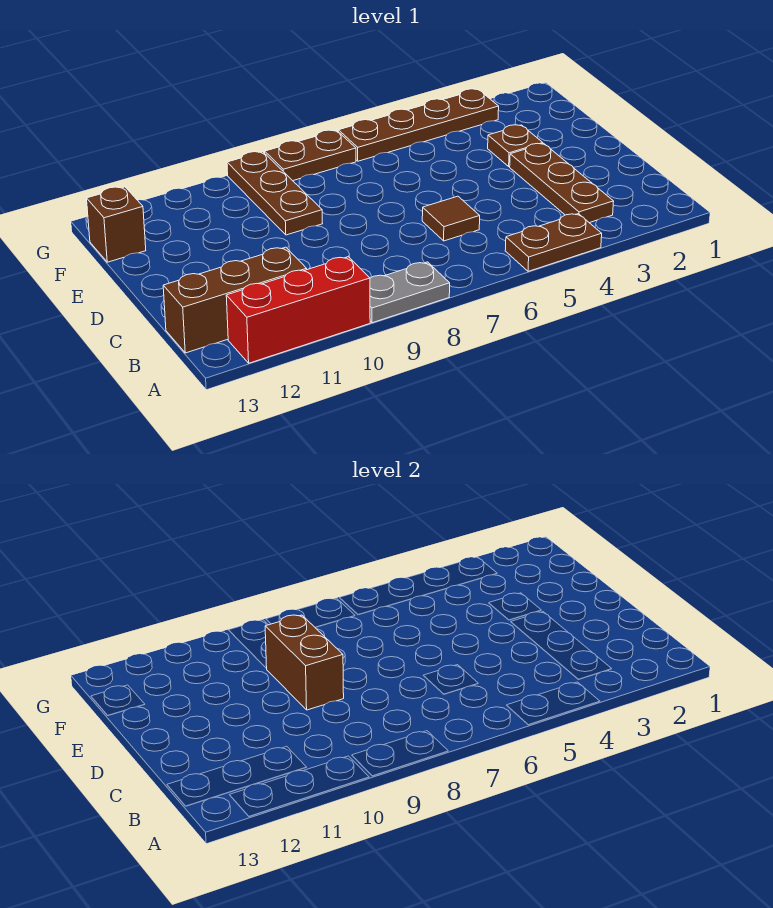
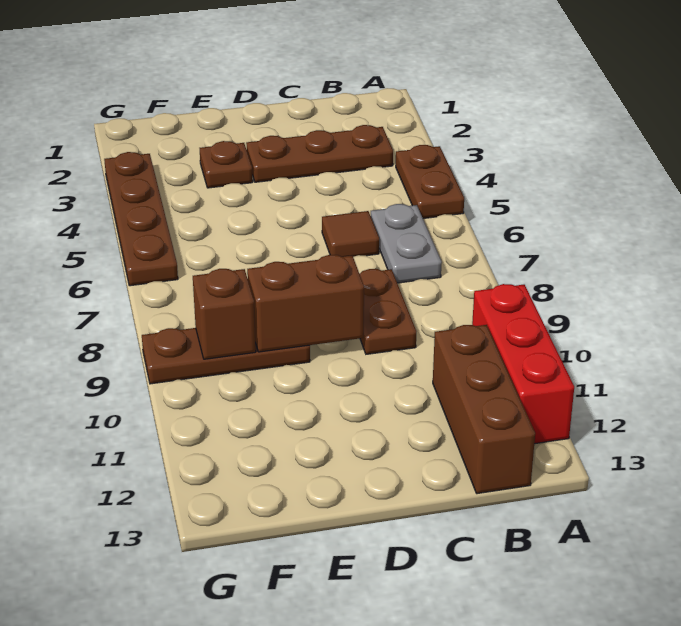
grey plate A8:A9 level 1 -> grey plate B6:B7 level 1
brown brick F13 level 1 -> brown brick F9 level 2
brown plate G7:G8 level 1 -> brown plate C8:C9 level 1

